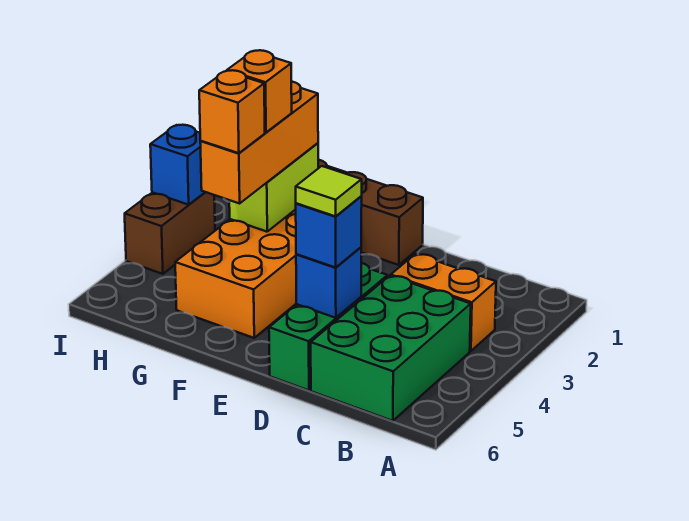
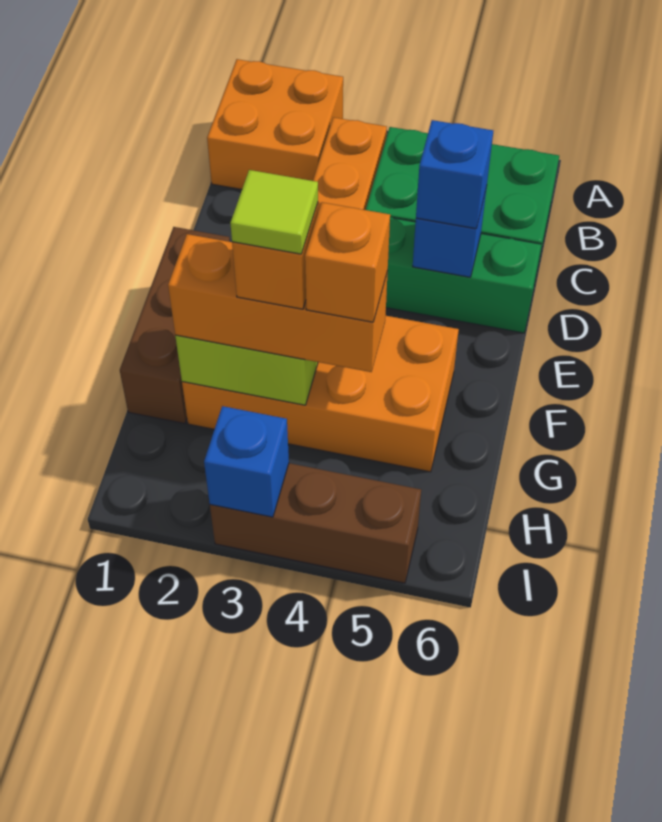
none -> orange brick A1:B2 level 1
lime tile D5 level 4 -> lime tile G3 level 5
brown brick I3:I4 level 1 -> brown brick I3:I5 level 1

